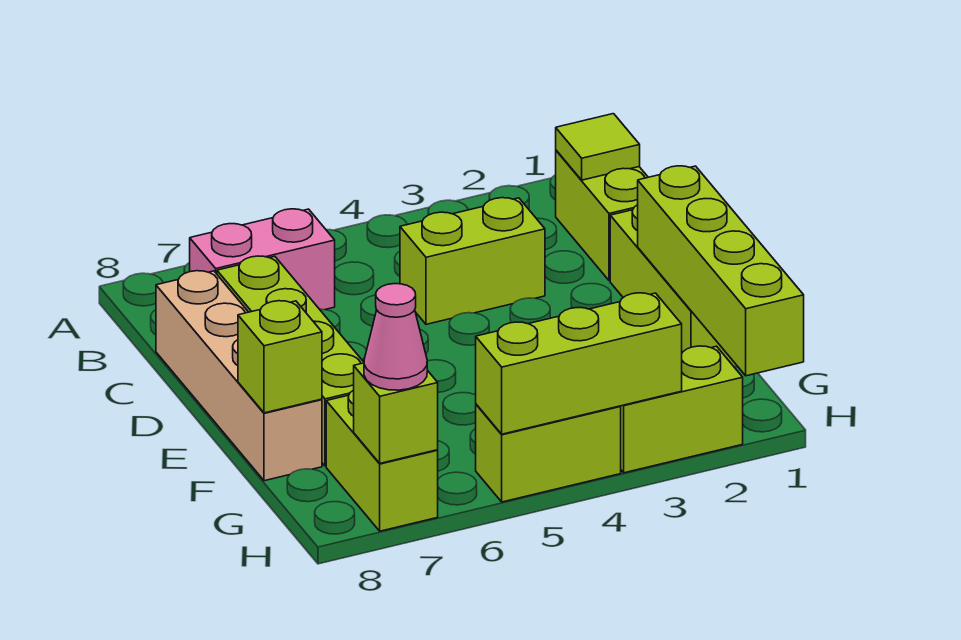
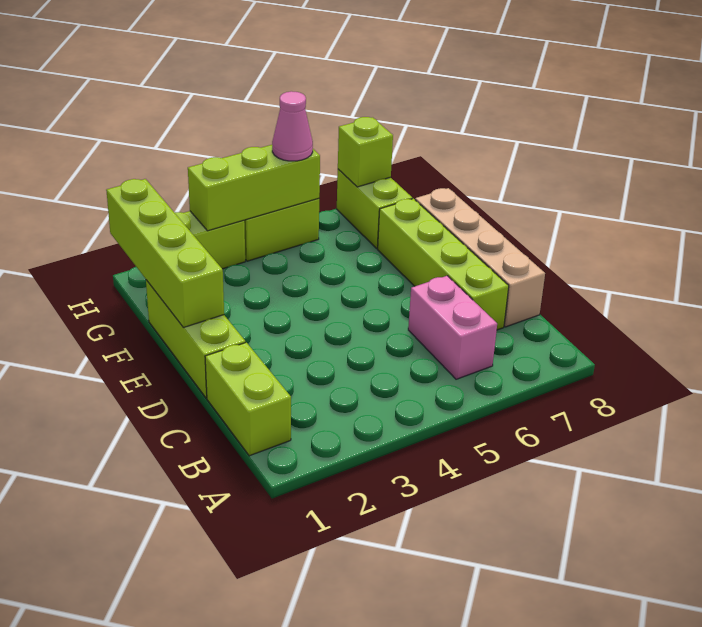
lime tile B1 level 2 -> none
pink brick B6:B7 level 1 -> pink brick B6:C6 level 1
lime brick C3:C4 level 1 -> none
lime brick F8 level 2 -> none
pink cone H7 level 3 -> pink cone H5 level 3

